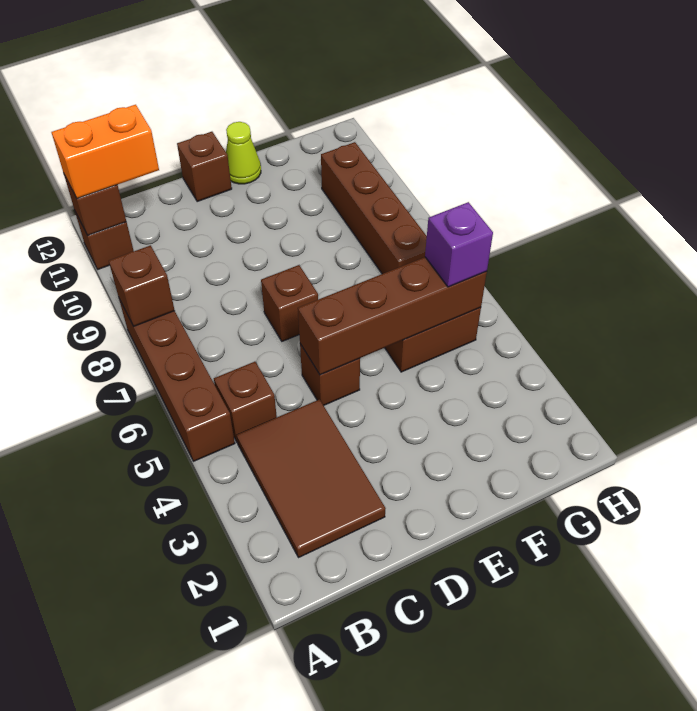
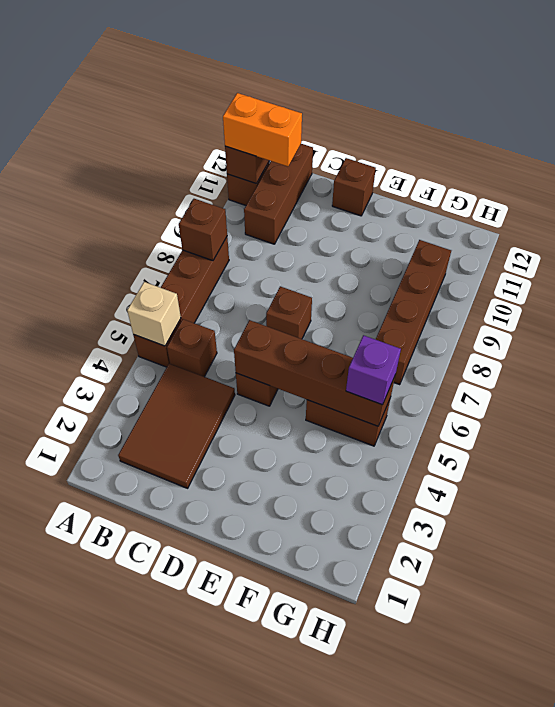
none -> tan brick A5 level 2
none -> brown brick B10:B12 level 1
lime cone E12 level 1 -> none

